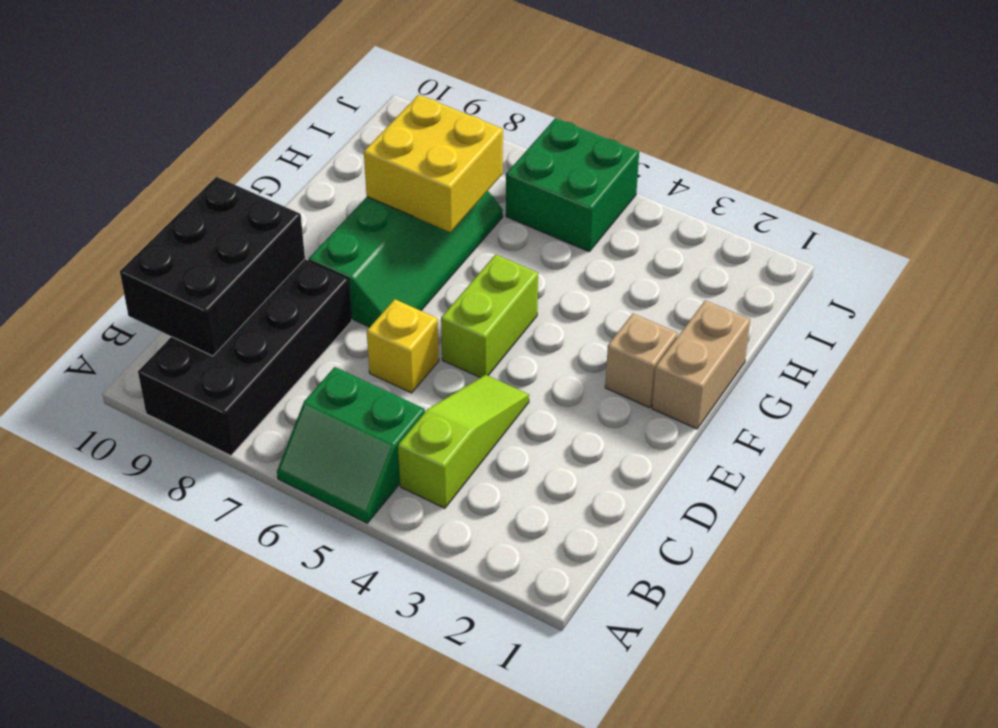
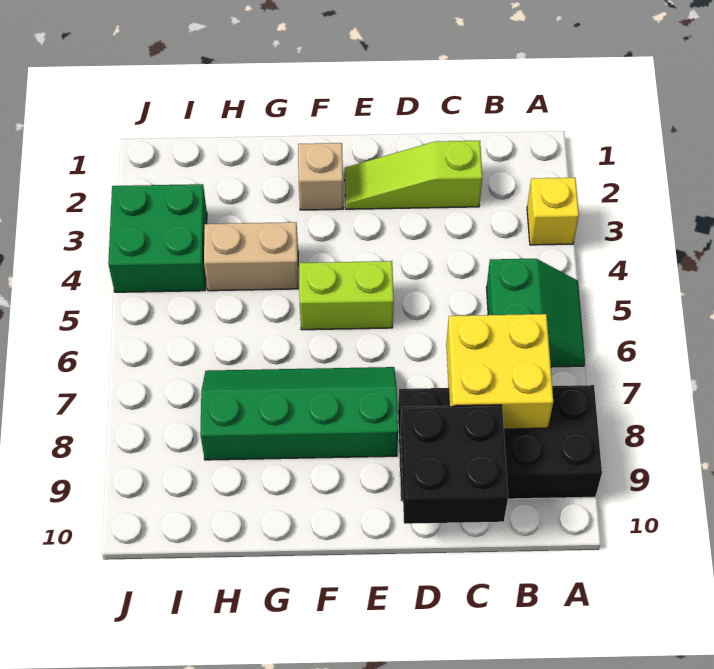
lime slope B4:D4 level 1 top B -> lime slope C2:E2 level 1 top C
black brick B9:D10 level 2 -> black brick C9:D10 level 2
yellow brick D6 level 1 -> yellow brick A3 level 1
tan brick F1:G1 level 1 -> tan brick G4:H4 level 1
yellow brick G7:H8 level 2 -> yellow brick B7:C8 level 2
green brick I5:J6 level 1 -> green brick I3:J4 level 1

